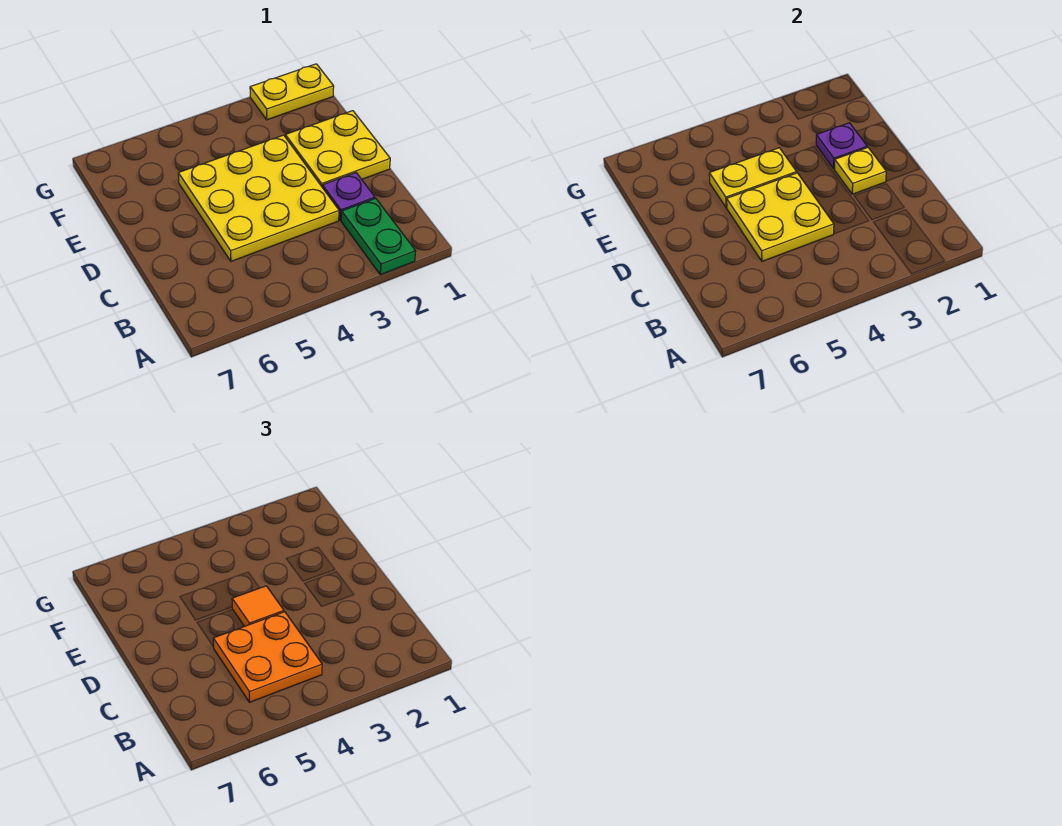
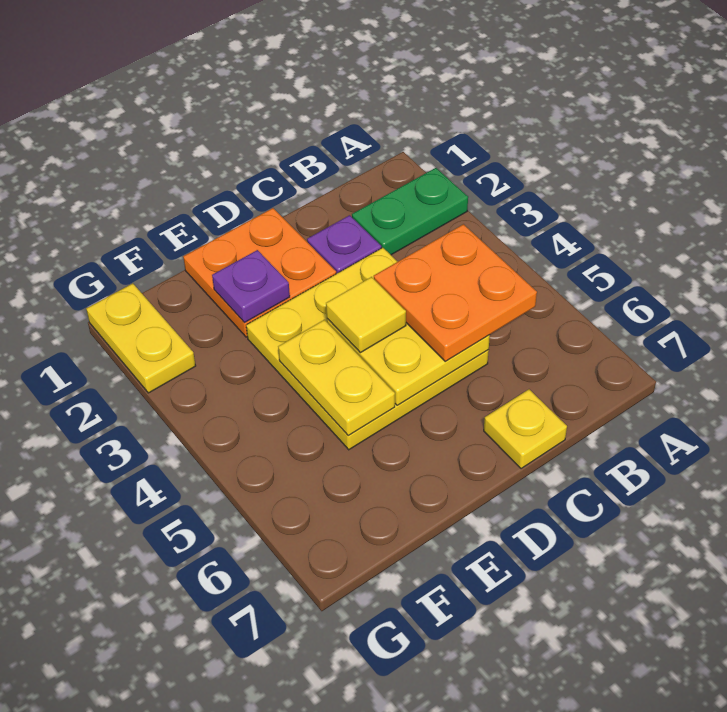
yellow plate D1:E2 level 1 -> orange plate D1:E2 level 1
yellow plate D2 level 2 -> yellow plate C7 level 1
orange tile D4 level 3 -> yellow tile D4 level 3

